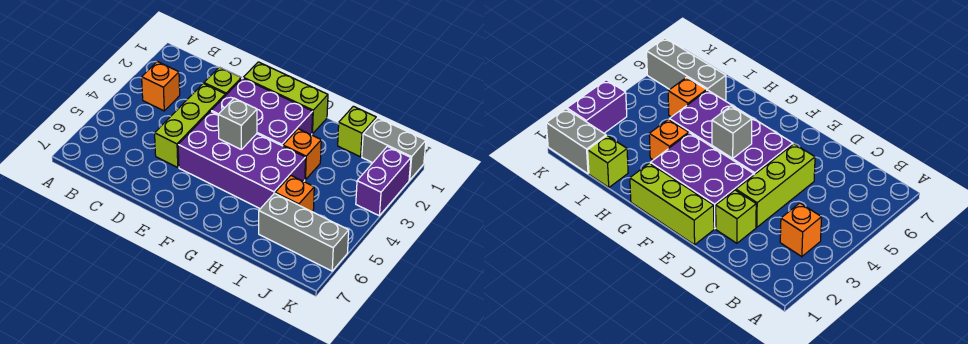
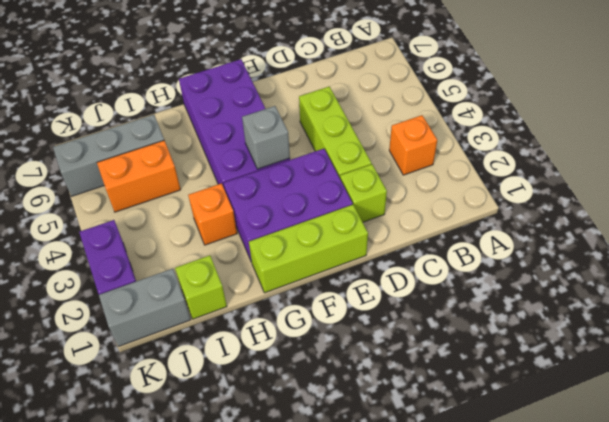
purple brick E4:H5 level 1 -> purple brick F4:G7 level 1
orange brick I5 level 1 -> orange brick I5:J5 level 1

